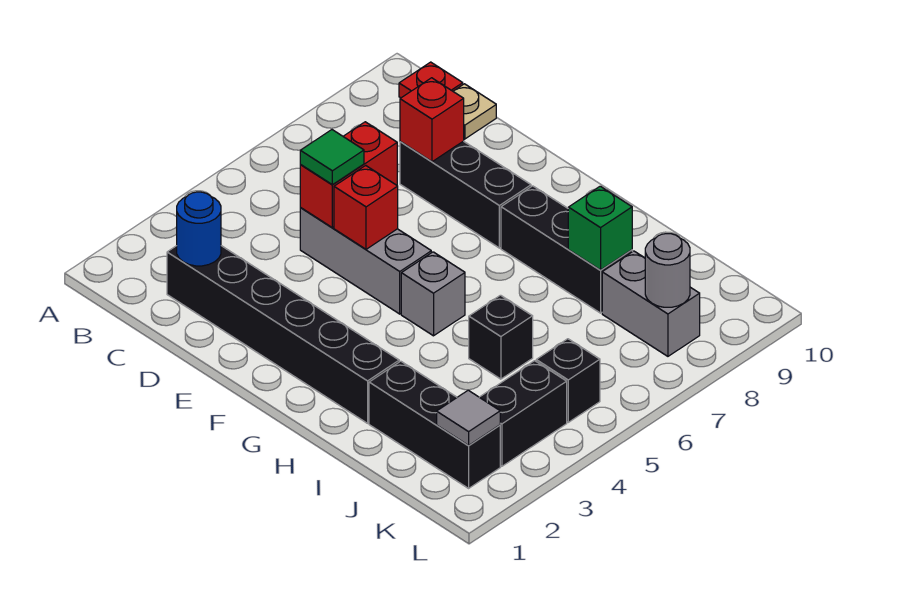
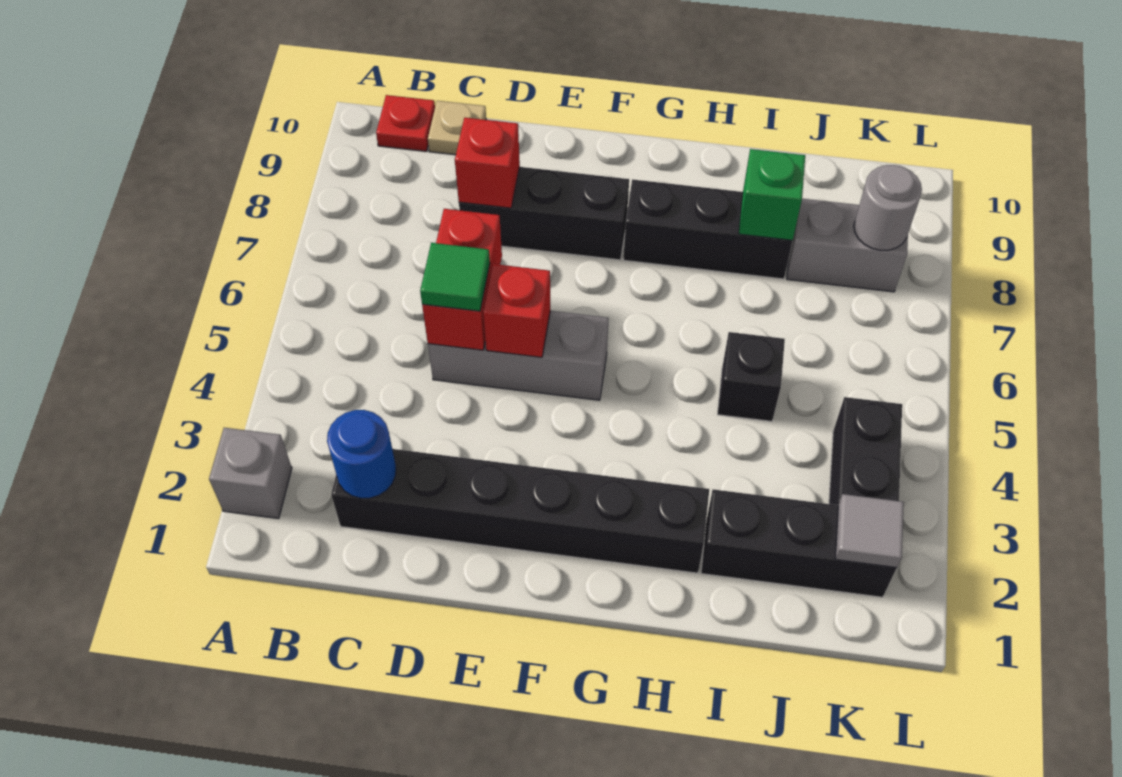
grey brick G5 level 1 -> grey brick A2 level 1
black brick K5 level 1 -> none

